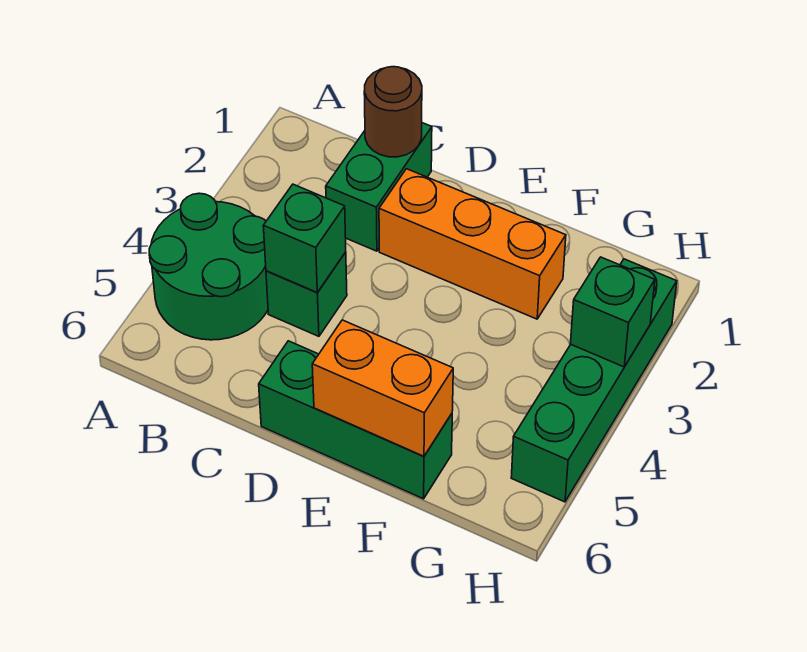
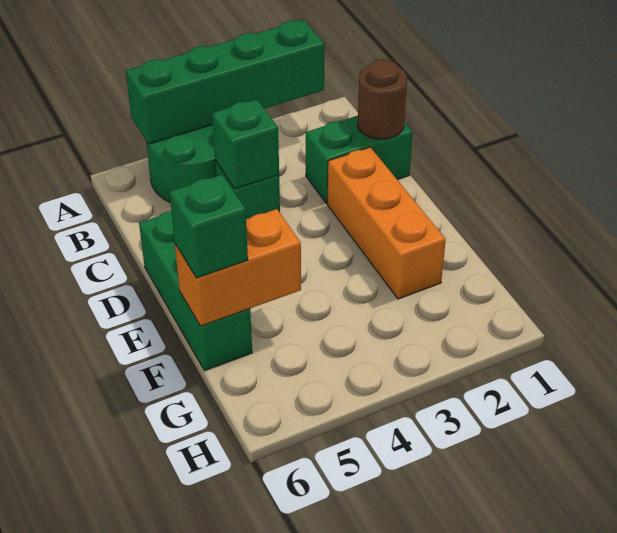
orange brick E6:F6 level 2 -> orange brick F5:F6 level 2
green brick H2:H5 level 1 -> green brick A2:A5 level 2
green brick H3 level 2 -> green brick F6 level 3

